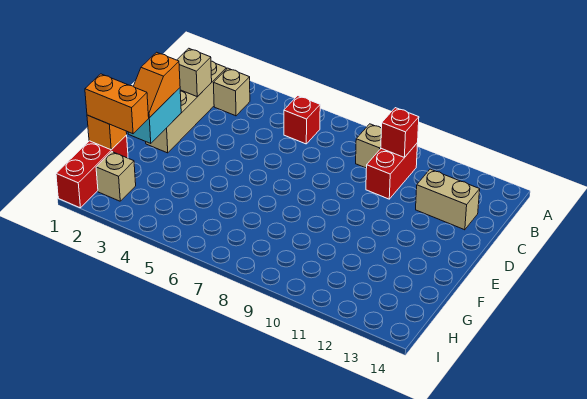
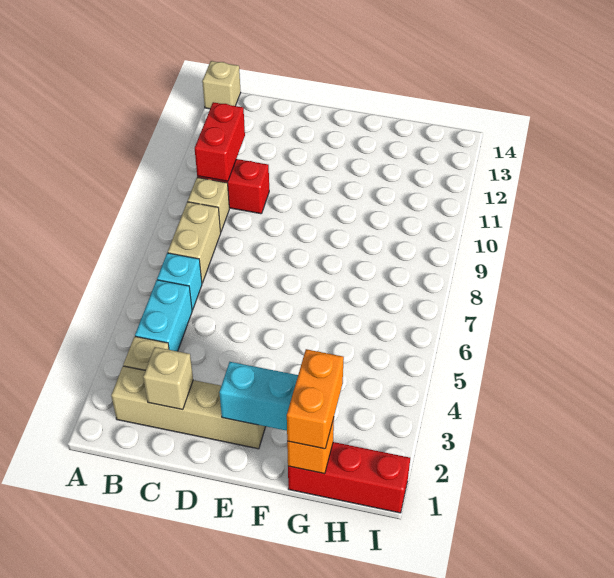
none -> cyan brick B4:B5 level 1
red brick B6 level 1 -> cyan brick B6 level 1
red brick B10 level 2 -> red brick B10:B11 level 2
tan brick C12:C13 level 1 -> tan brick B7:B8 level 1
orange slope E2:F2 level 3 top E -> none
tan brick H2 level 1 -> tan brick A14 level 1

